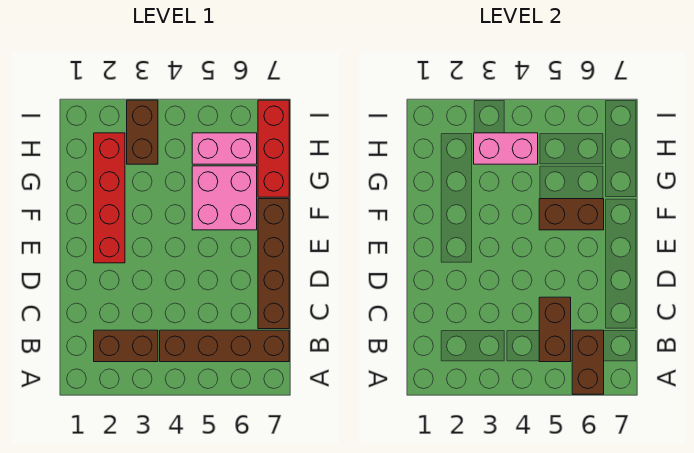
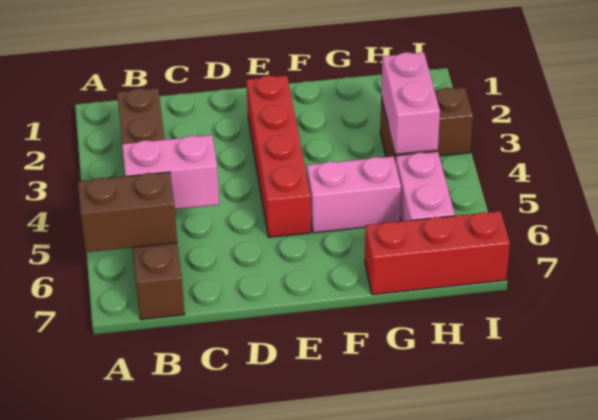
brown brick B5:C5 level 2 -> pink brick B5:C5 level 2
brown brick C7:F7 level 1 -> none
red brick E2:H2 level 1 -> red brick E2:E5 level 1
pink brick F5:G6 level 1 -> pink brick F5:G5 level 1
brown brick F5:F6 level 2 -> none

